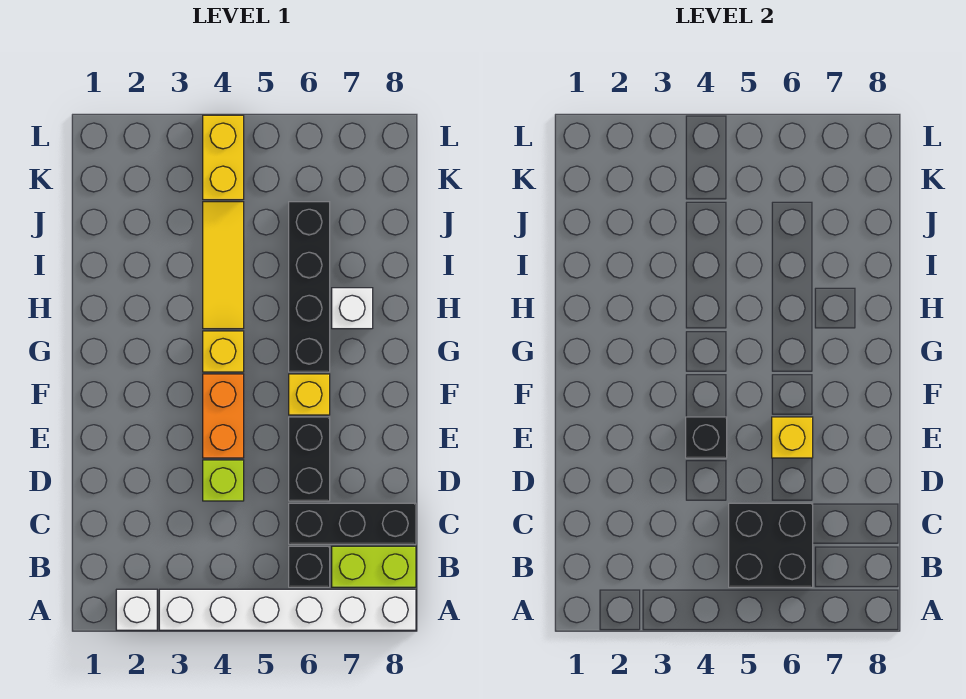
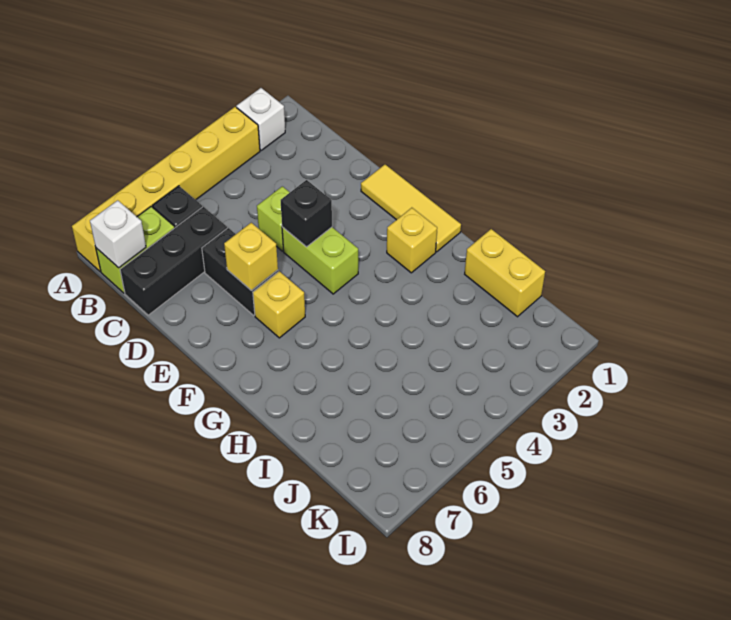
white brick A3:A8 level 1 -> yellow brick A3:A8 level 1
black brick B5:C6 level 2 -> none
orange brick E4:F4 level 1 -> lime brick E4:F4 level 1
yellow brick G4 level 1 -> yellow brick G2 level 1
black brick G6:J6 level 1 -> none
yellow tile H4:J4 level 1 -> yellow tile E1:G1 level 1
white brick H7 level 1 -> white brick B8 level 2
yellow brick K4:L4 level 1 -> yellow brick I1:J1 level 1

